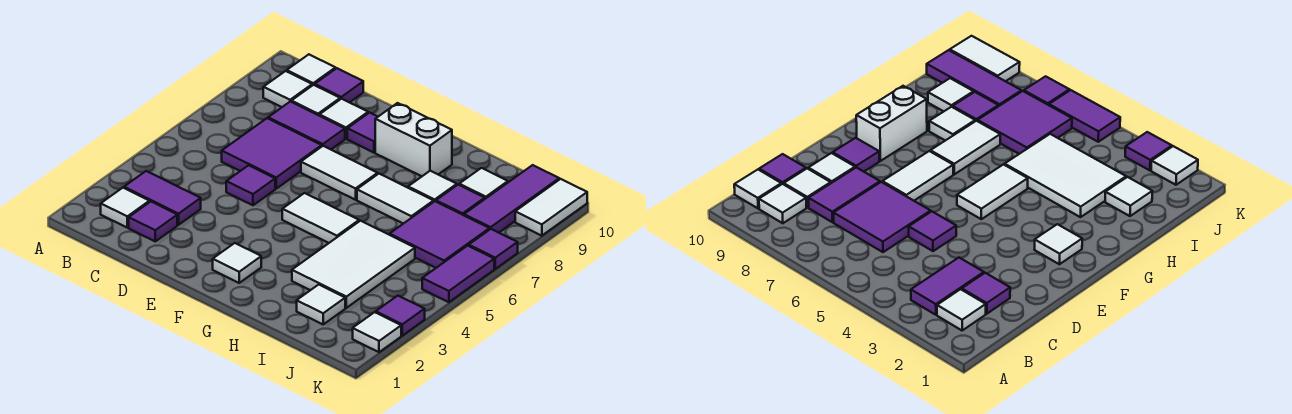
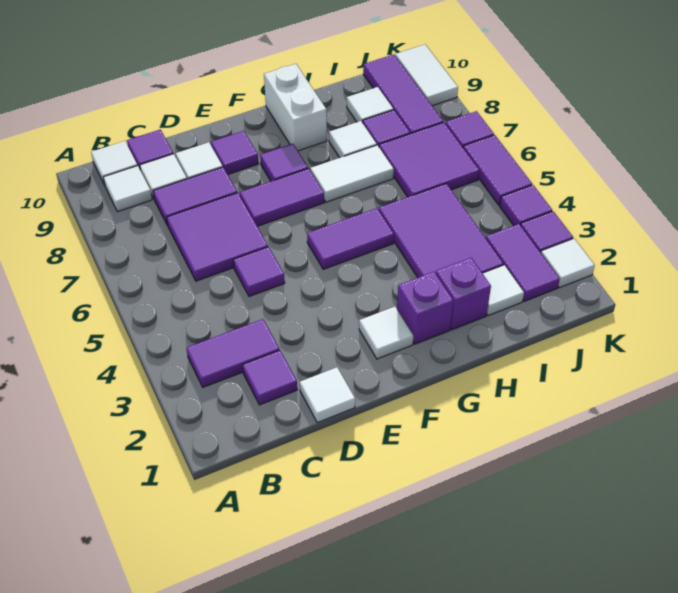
white tile B2 level 1 -> white tile D1 level 1
white tile E7:F7 level 1 -> purple tile E7:F7 level 1
white tile F5:G5 level 1 -> purple tile F5:G5 level 1
none -> purple tile F8 level 1
white brick F9:G9 level 1 -> white brick G9:G10 level 1
none -> purple brick G2 level 1
none -> purple brick H2 level 1
white tile H3:I5 level 1 -> purple tile H3:I5 level 1
none -> purple tile J2:J3 level 1
none -> purple tile K4 level 1

